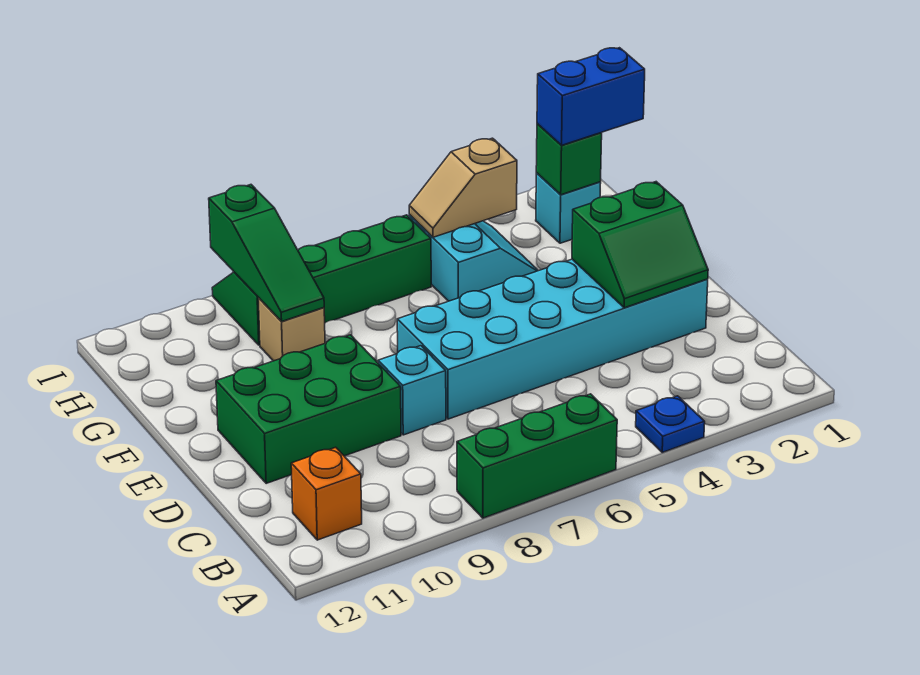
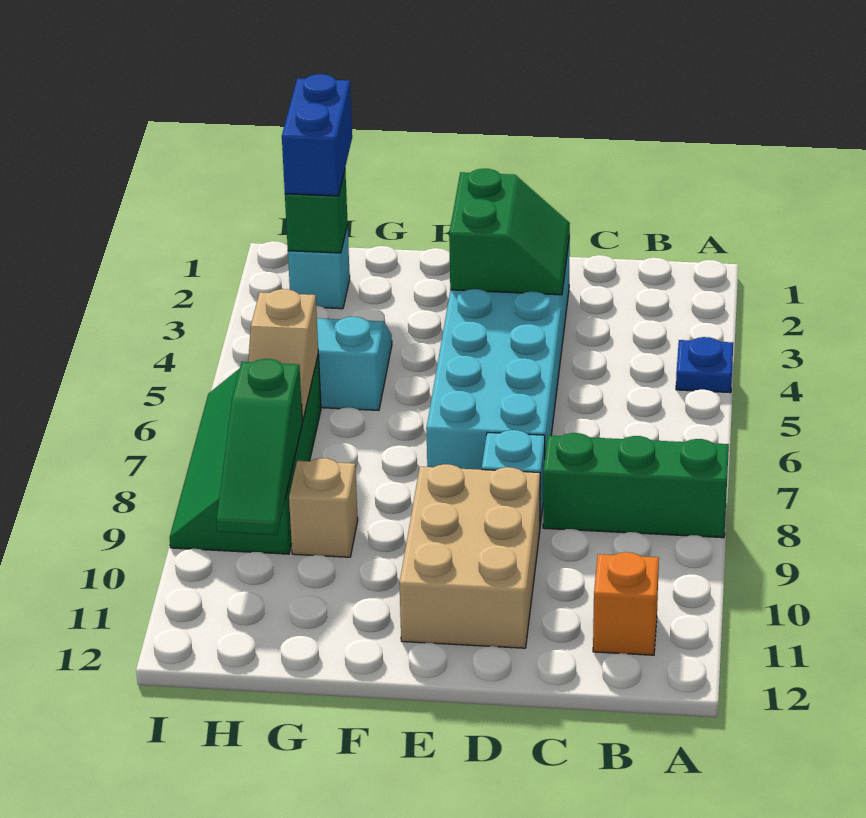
green brick A6:A8 level 1 -> green brick A8:C8 level 1
green brick D9:E11 level 1 -> tan brick D9:E11 level 1
green slope G9:I9 level 2 top I -> green slope H8:H10 level 2 top 8
tan slope H4:H5 level 2 top 4 -> tan slope H6:H7 level 2 top 6

